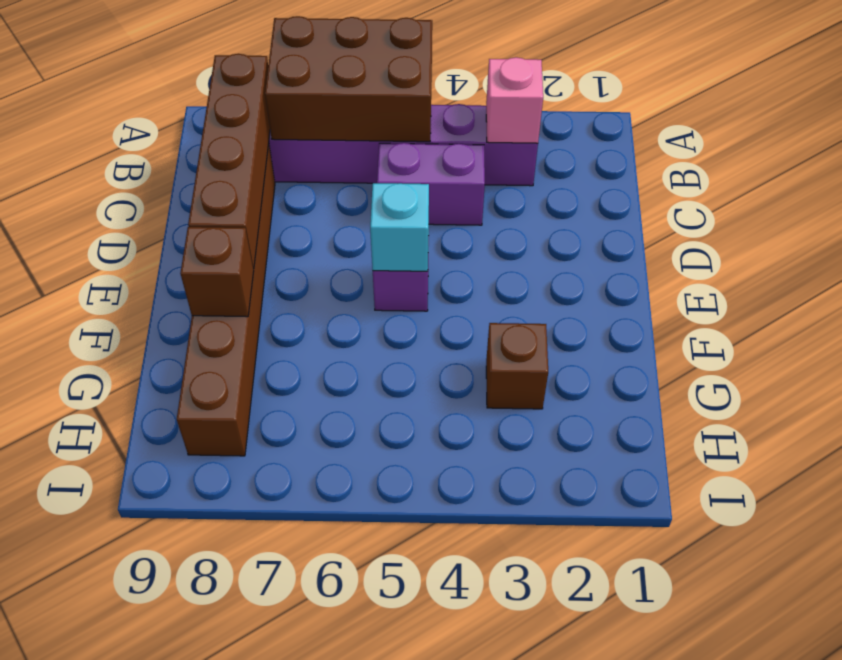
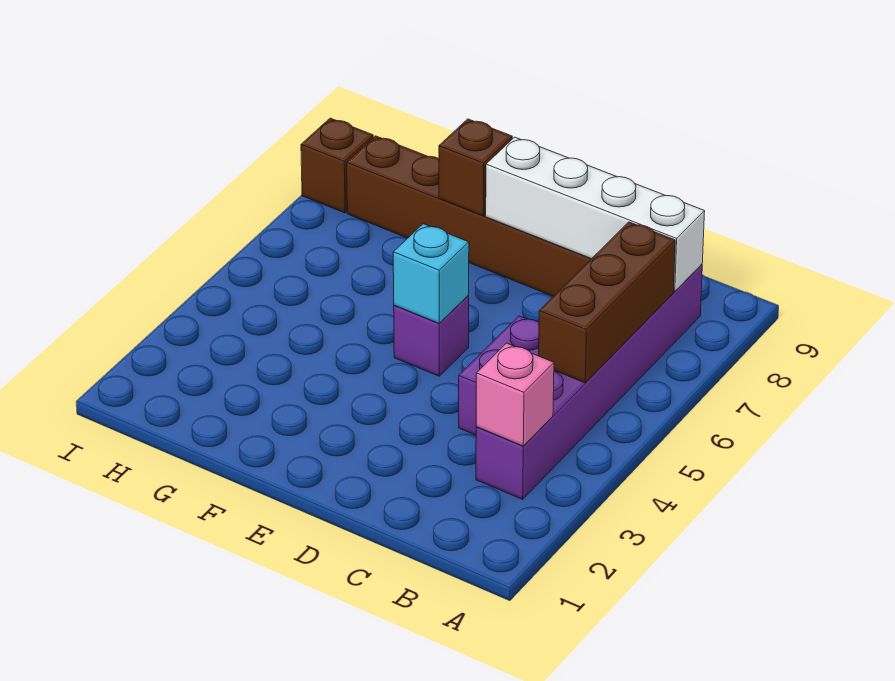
brown brick A5:B7 level 2 -> brown brick B5:B7 level 2
brown brick B8:E8 level 2 -> white brick B8:E8 level 2
brown brick G3 level 1 -> brown brick I8 level 1

